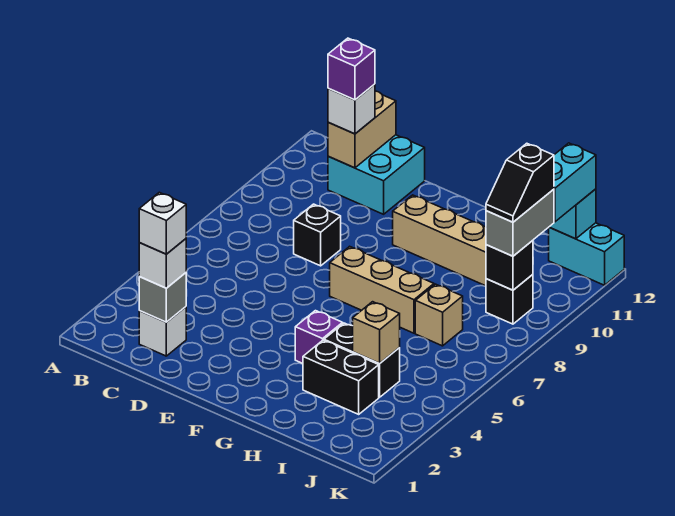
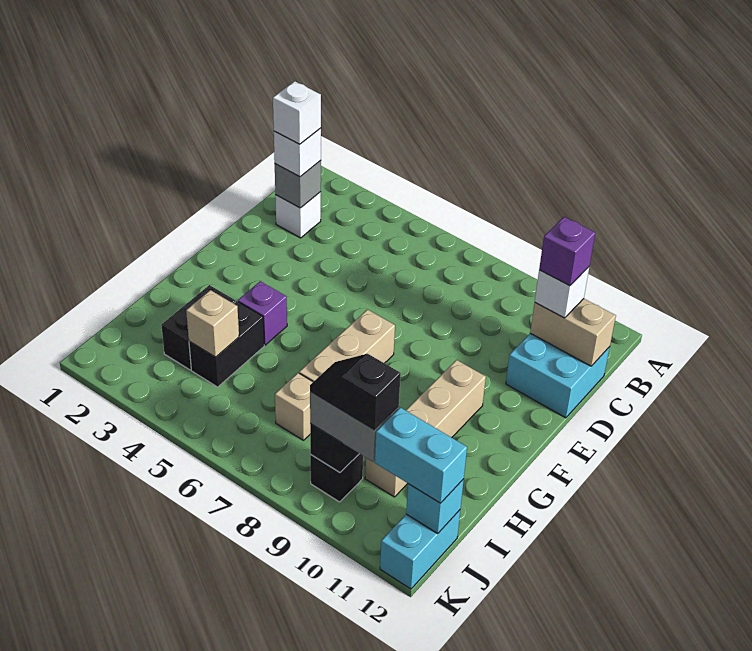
black brick D8 level 1 -> none

